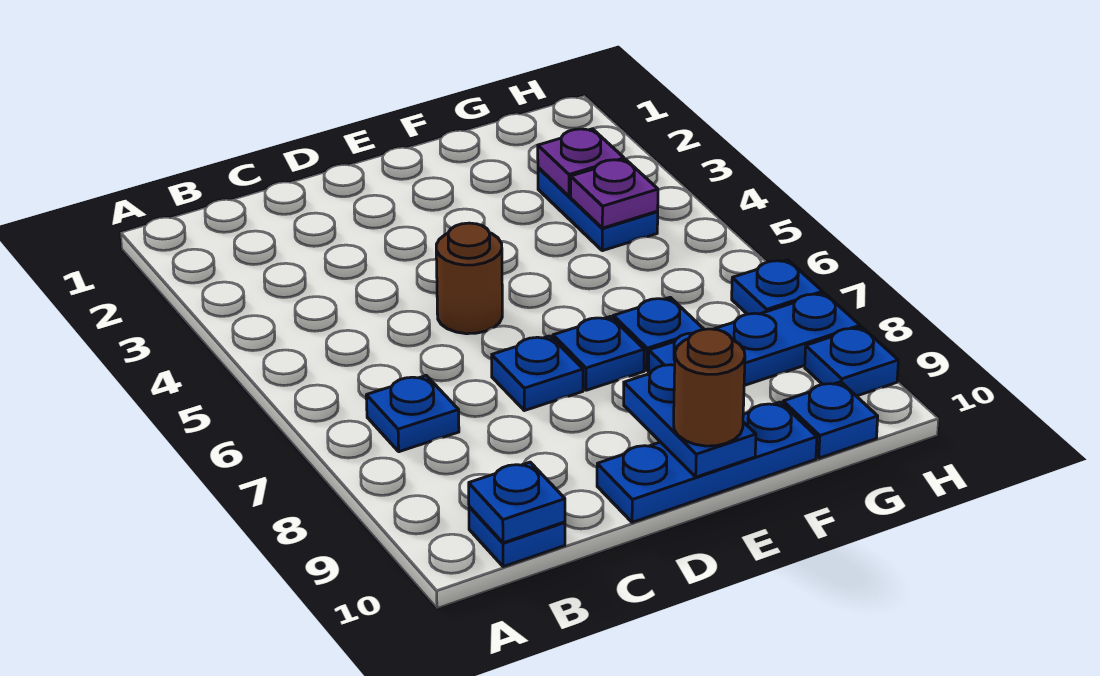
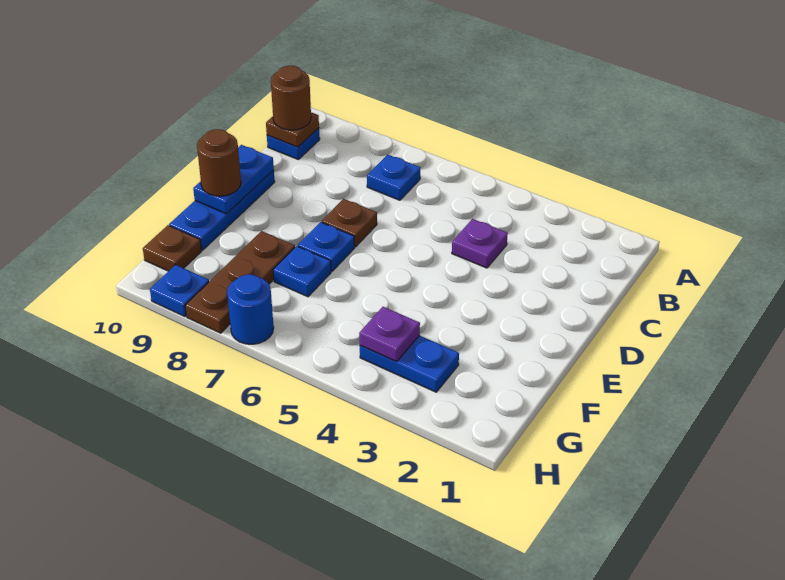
blue plate B10 level 2 -> brown plate B10 level 2
brown round brick D5 level 1 -> brown round brick B10 level 3
blue plate D7 level 1 -> brown plate D7 level 1
blue plate E9:E10 level 2 -> blue plate D10:E10 level 2
blue plate F8:H8 level 1 -> brown plate F8:H8 level 1
purple plate G3 level 2 -> purple plate C4 level 1
blue plate G10 level 1 -> brown plate G10 level 1
blue plate H7 level 1 -> blue round brick H7 level 1

